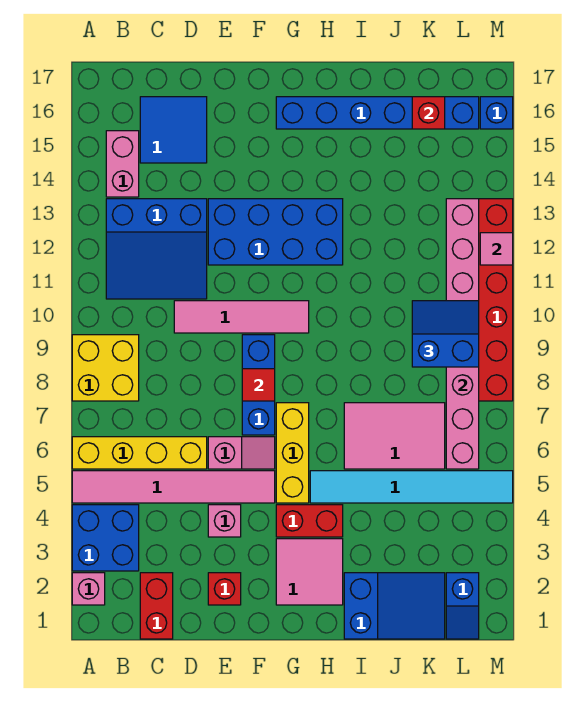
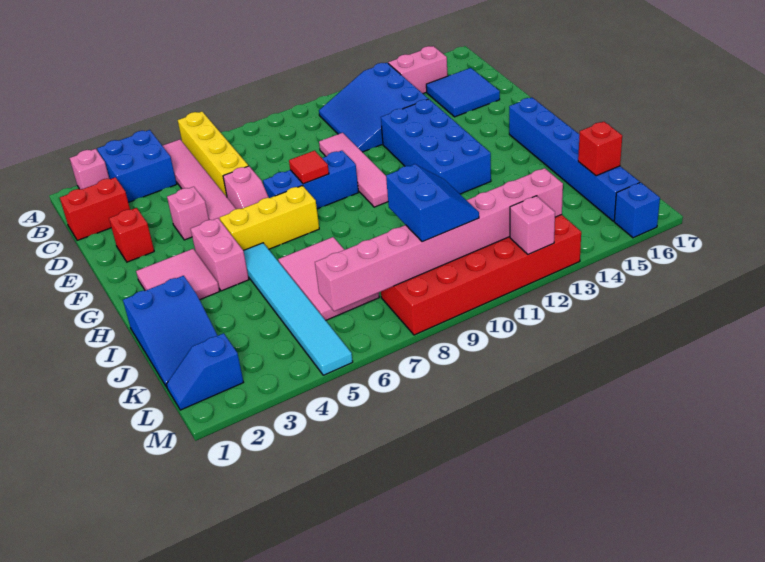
yellow brick A8:B9 level 1 -> none
red brick G4:H4 level 1 -> pink brick G4:H4 level 1
pink tile M12 level 2 -> pink brick M12 level 2

